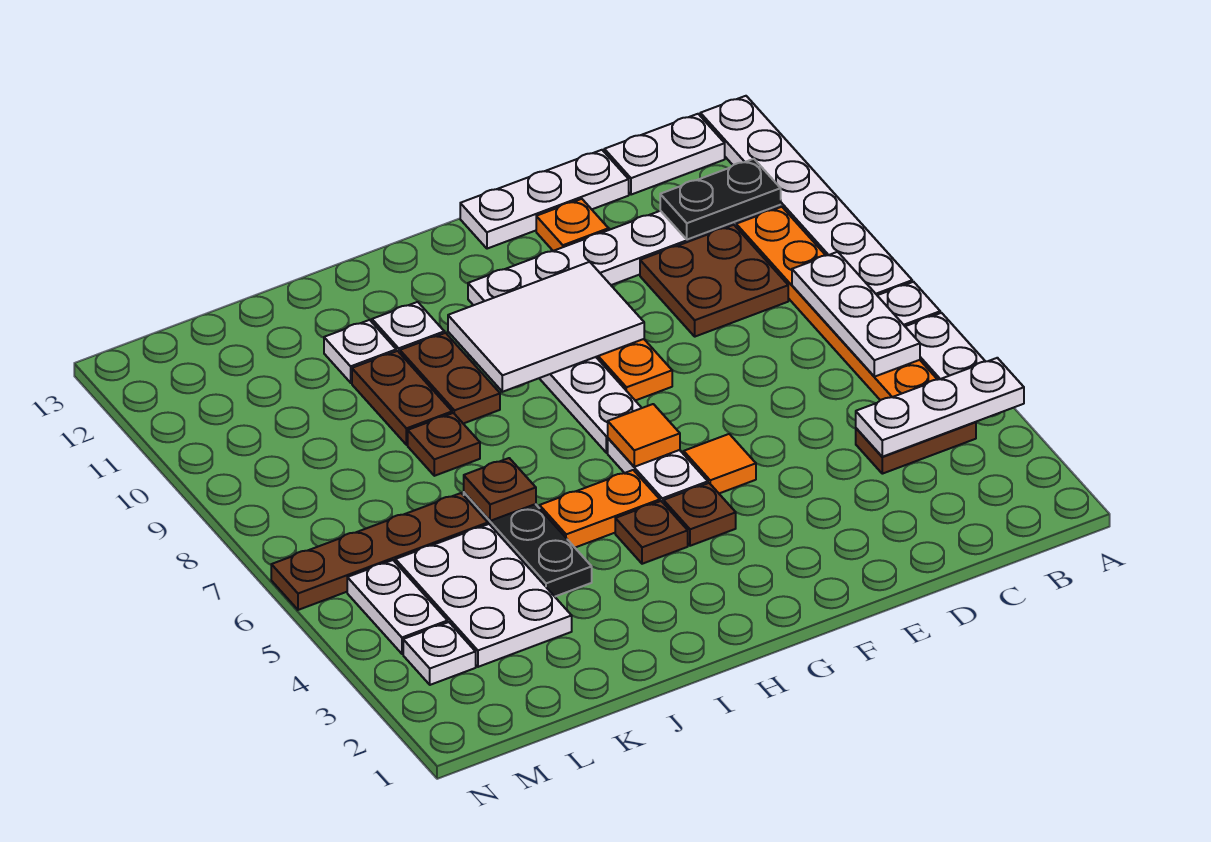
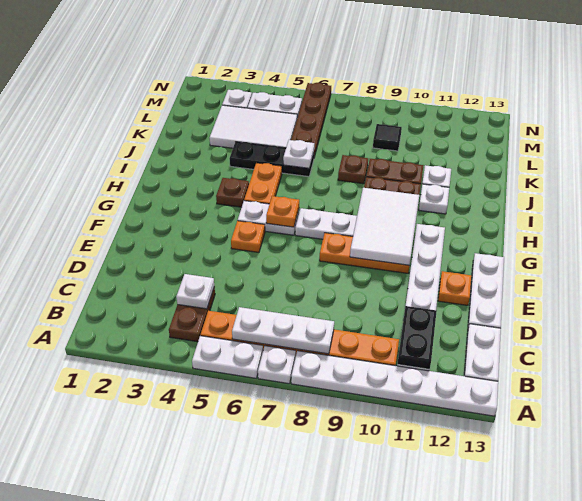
white plate A4:C4 level 2 -> white plate C4 level 2
brown plate C9:D10 level 1 -> none
orange tile F5 level 1 -> orange plate F5 level 1
brown plate G4 level 1 -> none
orange tile G6 level 2 -> orange plate G6 level 2
brown plate J6 level 2 -> white plate J6 level 2
white plate K3:L5 level 1 -> white tile K3:L5 level 1
none -> black tile L9 level 1

